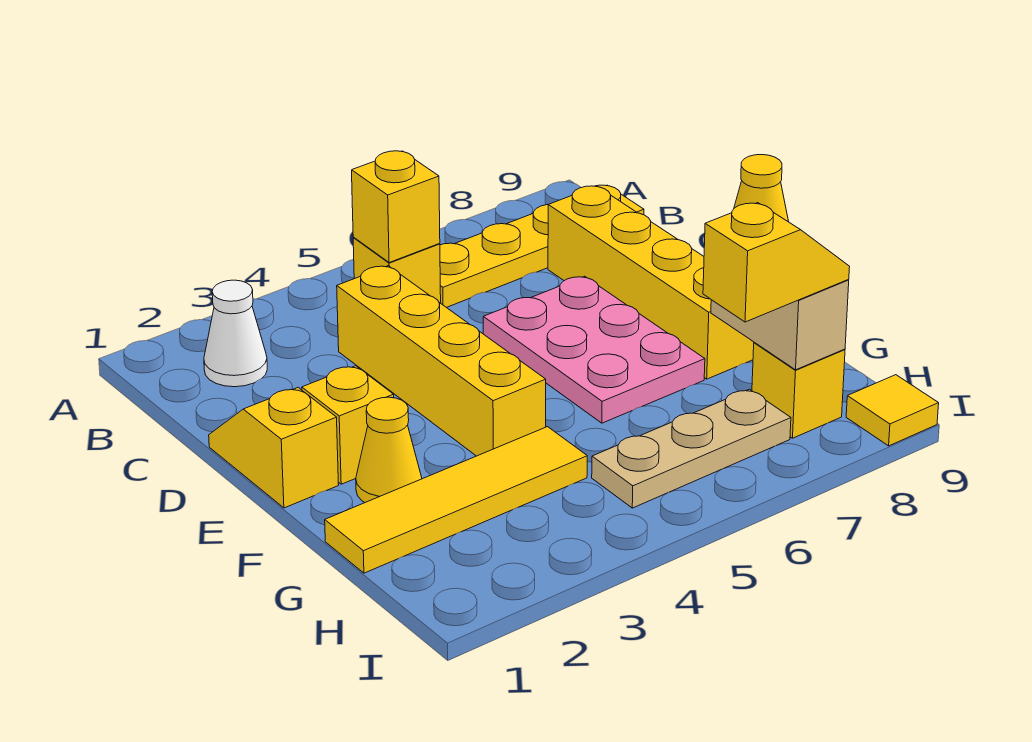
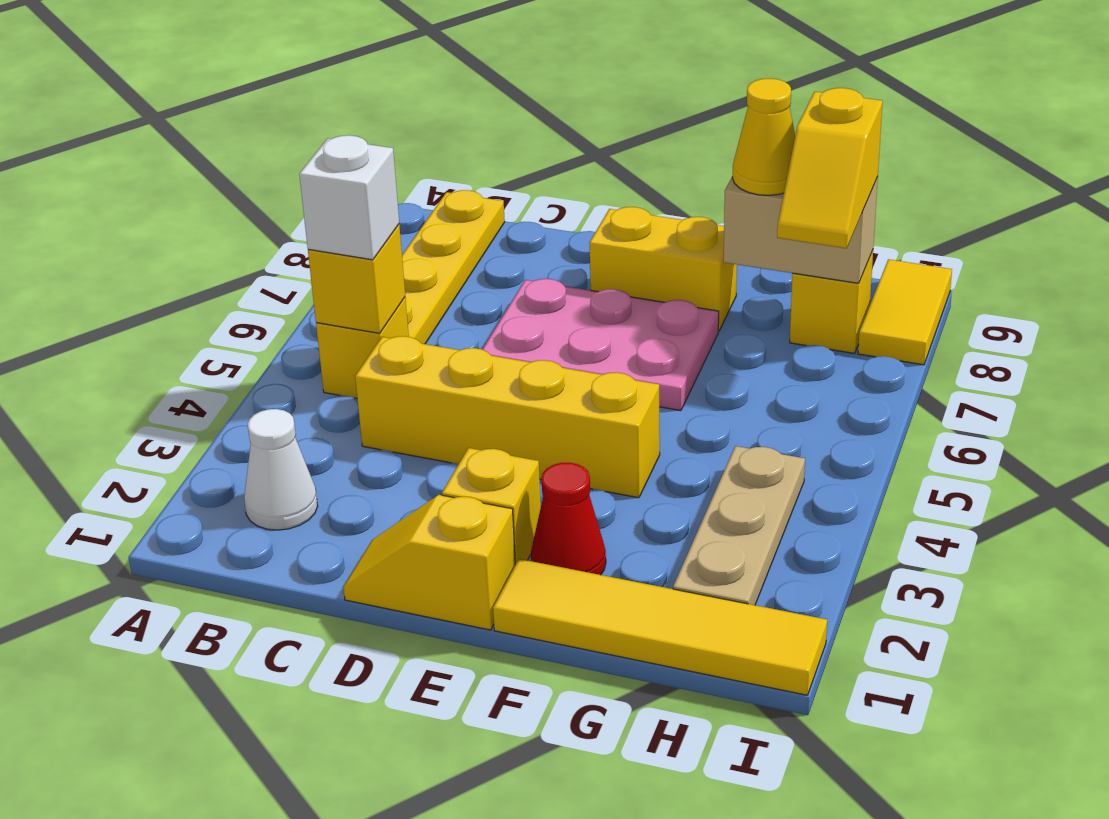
none -> white brick B5 level 3
yellow brick C8:F8 level 1 -> yellow brick E8:F8 level 1
yellow cone F2 level 1 -> red cone F2 level 1
yellow tile G1:G4 level 1 -> yellow tile F1:I1 level 1
tan plate H5:H7 level 1 -> tan plate H2:H4 level 1
yellow slope H7:H8 level 3 top 7 -> yellow slope H7:H8 level 3 top 8
yellow tile I9 level 1 -> yellow tile I8:I9 level 1

